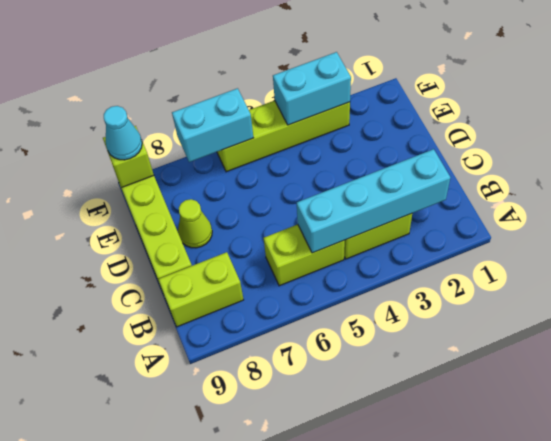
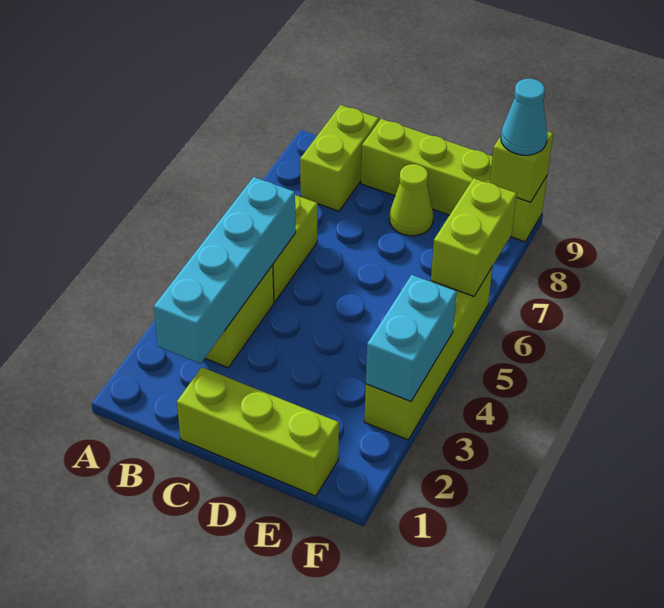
none -> lime brick C1:E1 level 1
cyan brick F6:F7 level 2 -> lime brick F6:F7 level 2

